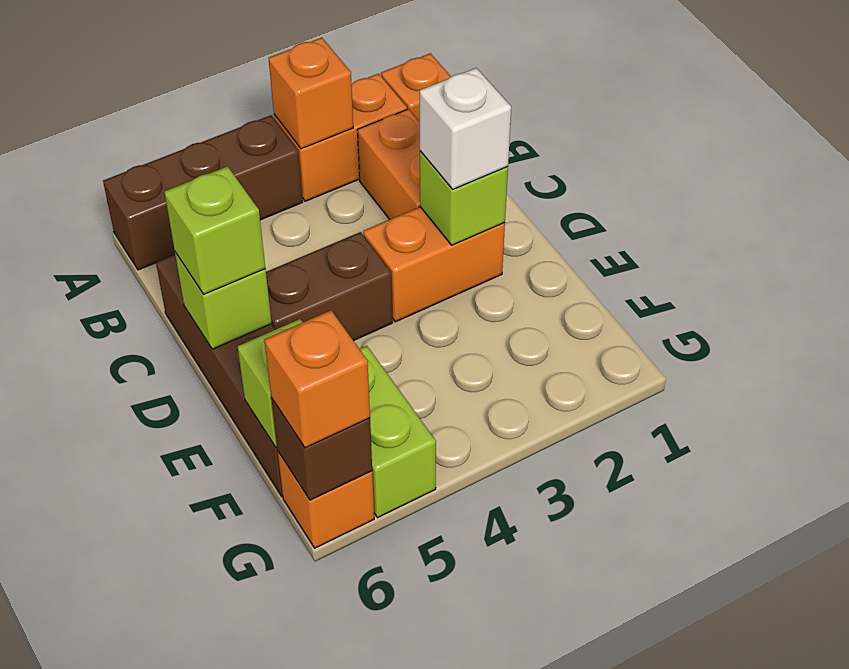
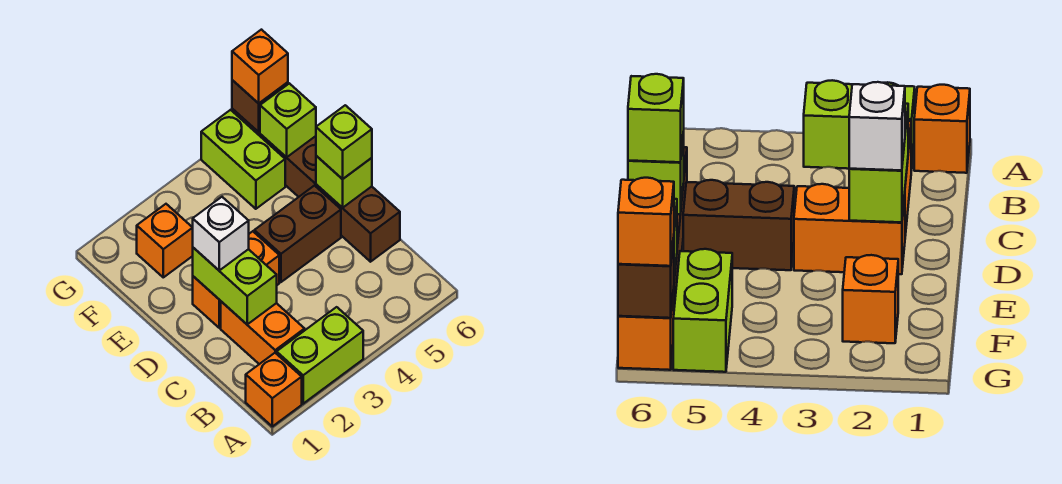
orange brick A2:A3 level 1 -> lime brick A2:A3 level 1
orange brick A3 level 2 -> orange brick F2 level 1
brown brick A4:A6 level 1 -> none
lime brick D2 level 2 -> lime brick C2:D2 level 2

